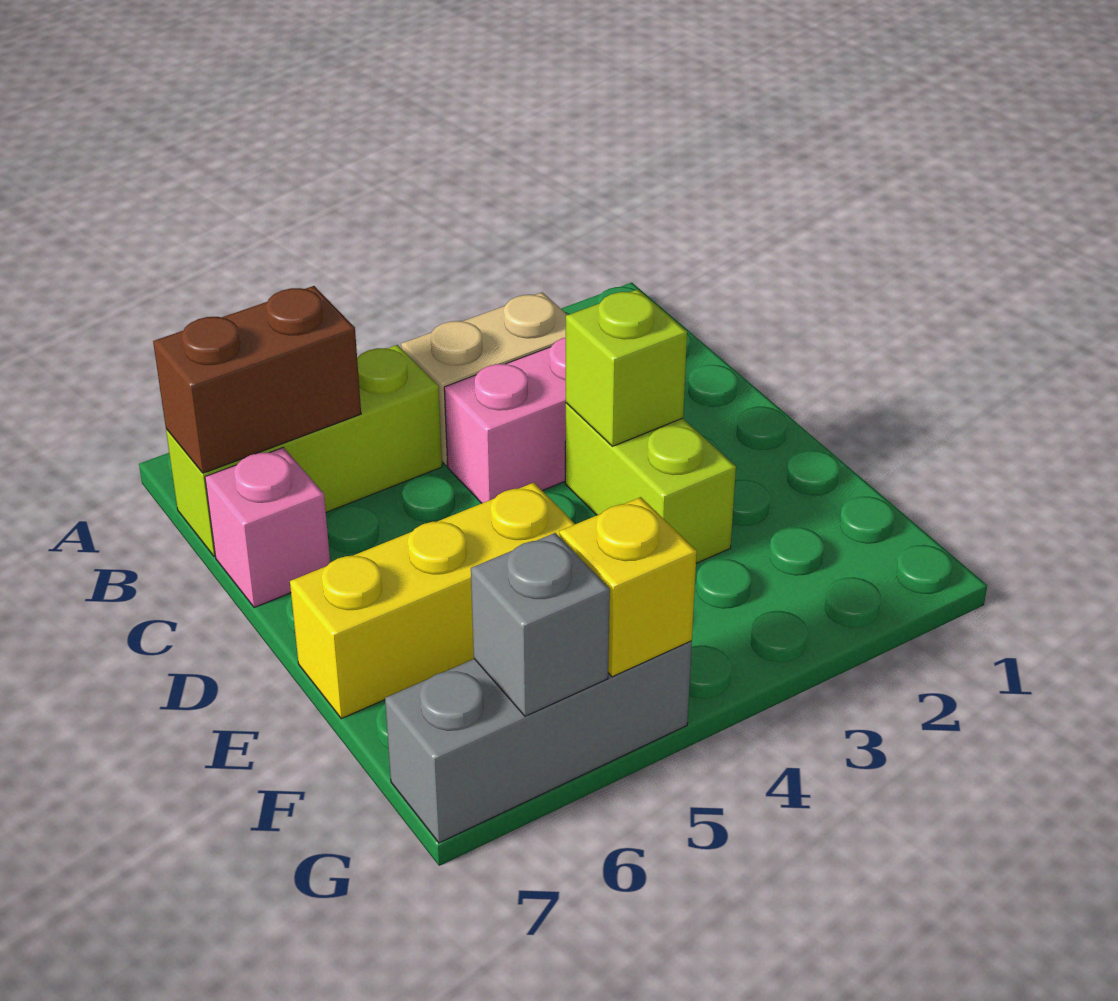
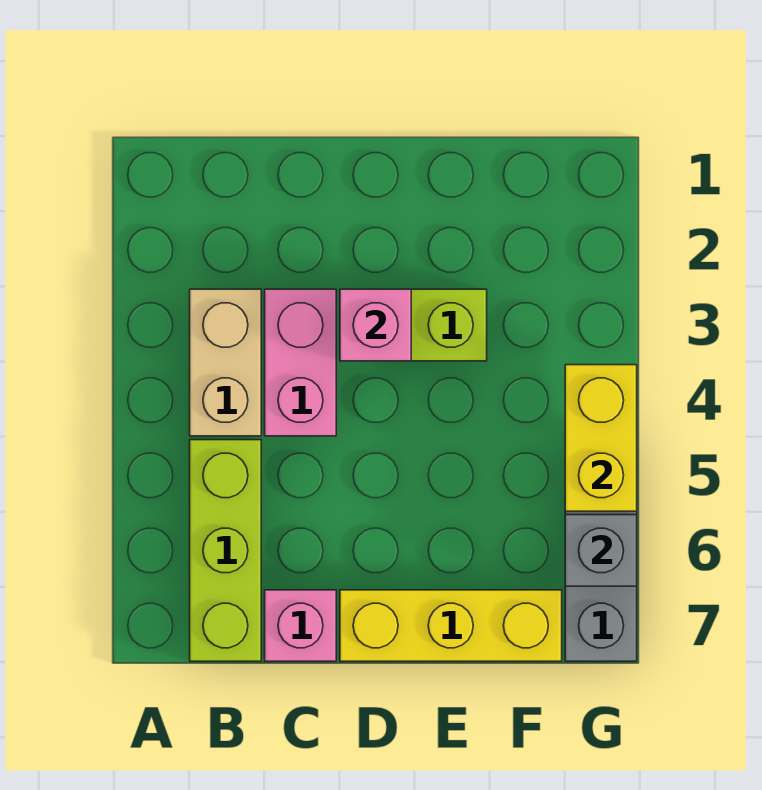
brown brick B6:B7 level 2 -> none
lime brick D3 level 2 -> pink brick D3 level 2
yellow brick E5:E7 level 1 -> yellow brick D7:F7 level 1
yellow brick G5 level 2 -> yellow brick G4:G5 level 2

